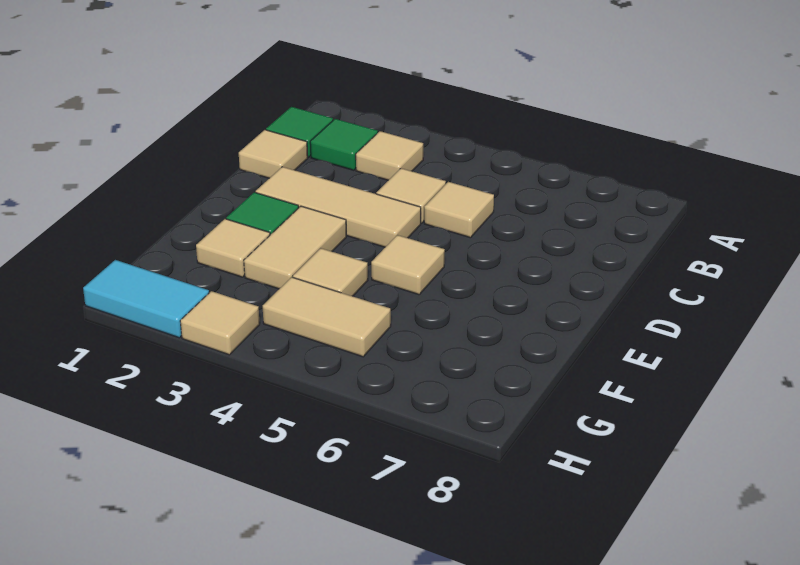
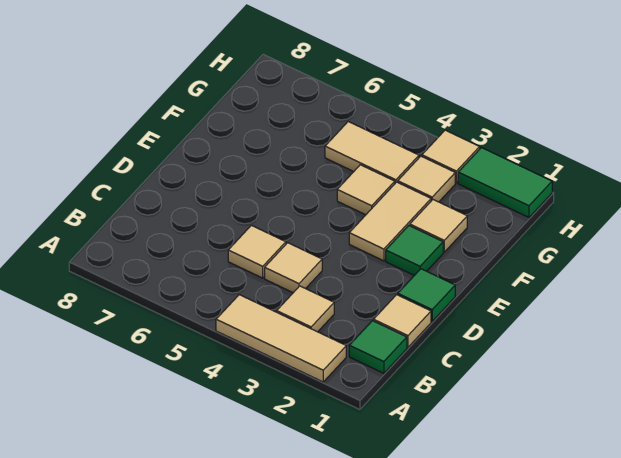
green tile B2 level 1 -> green tile D1 level 1
tan tile D2:D4 level 1 -> tan tile A2:A4 level 1
tan tile E5 level 1 -> tan tile G3 level 1
cyan tile H1:H2 level 1 -> green tile H1:H2 level 1

